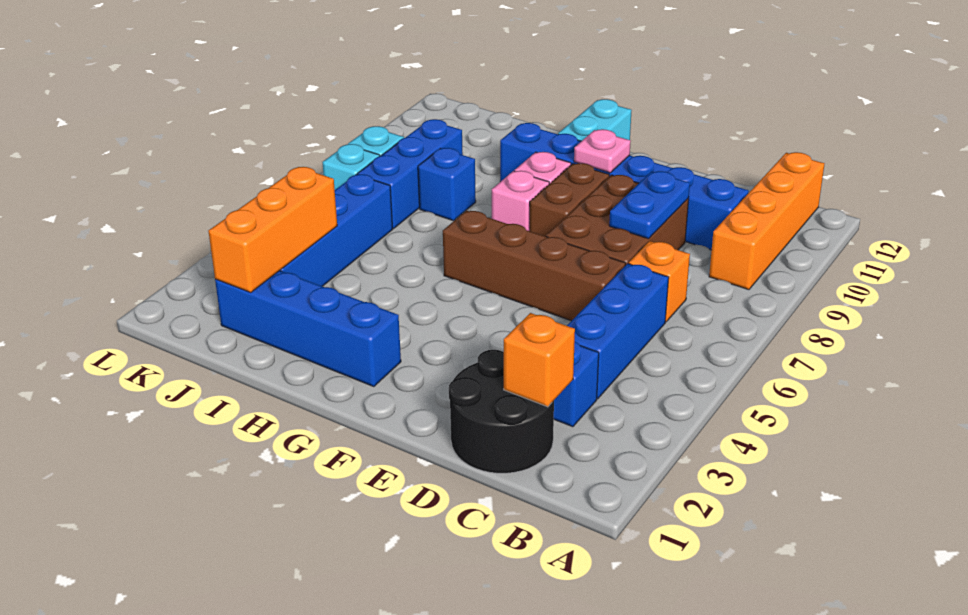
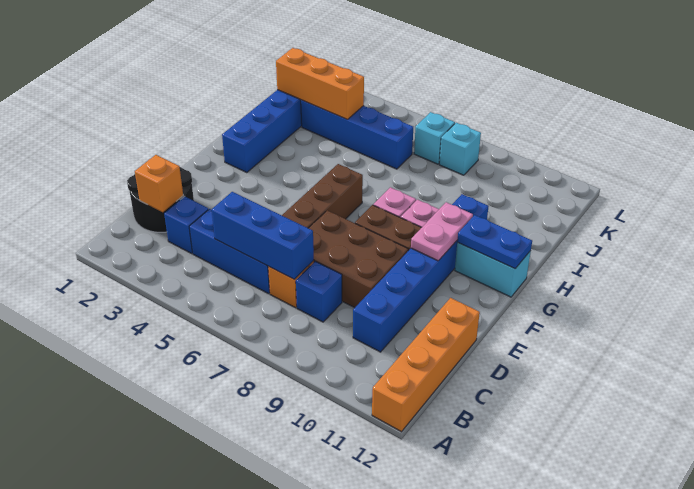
orange brick B9:B12 level 1 -> orange brick A12:D12 level 1
blue plate D8:D9 level 2 -> blue plate G11:G12 level 2
pink plate F10 level 2 -> pink plate F10:G10 level 2
blue brick I8 level 1 -> blue brick C8 level 1
blue brick J7:J9 level 1 -> blue brick C5:C7 level 2

